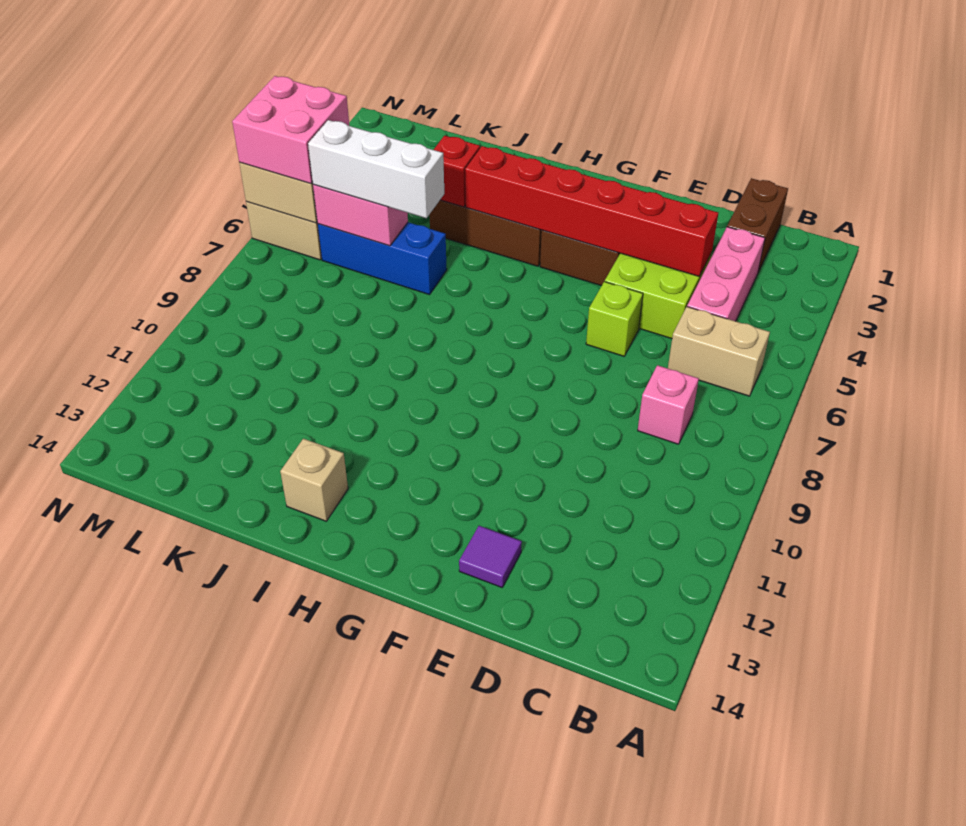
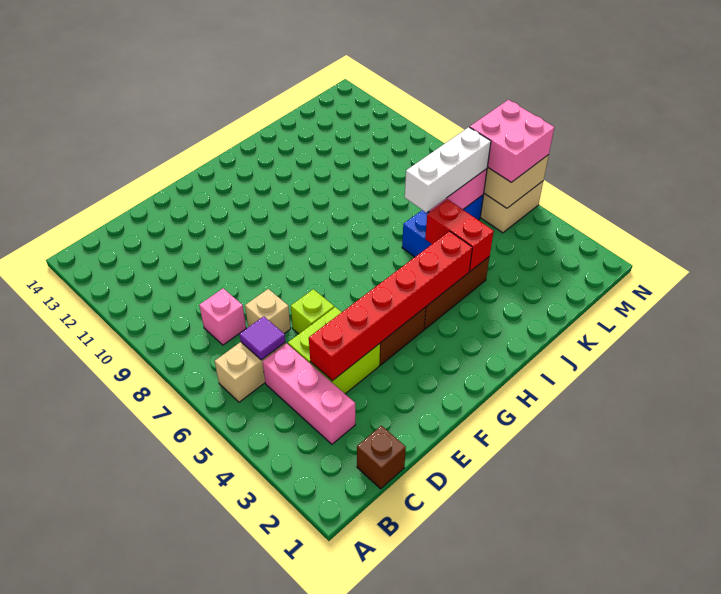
brown brick C1:C2 level 1 -> brown brick C1 level 1
purple tile E13 level 1 -> purple tile C6 level 2
tan brick I13 level 1 -> tan brick D7 level 1
red brick J4 level 2 -> red brick J4:J5 level 2

